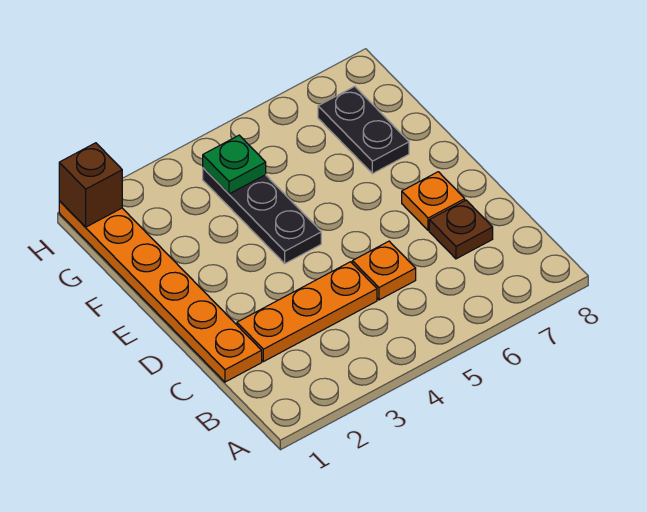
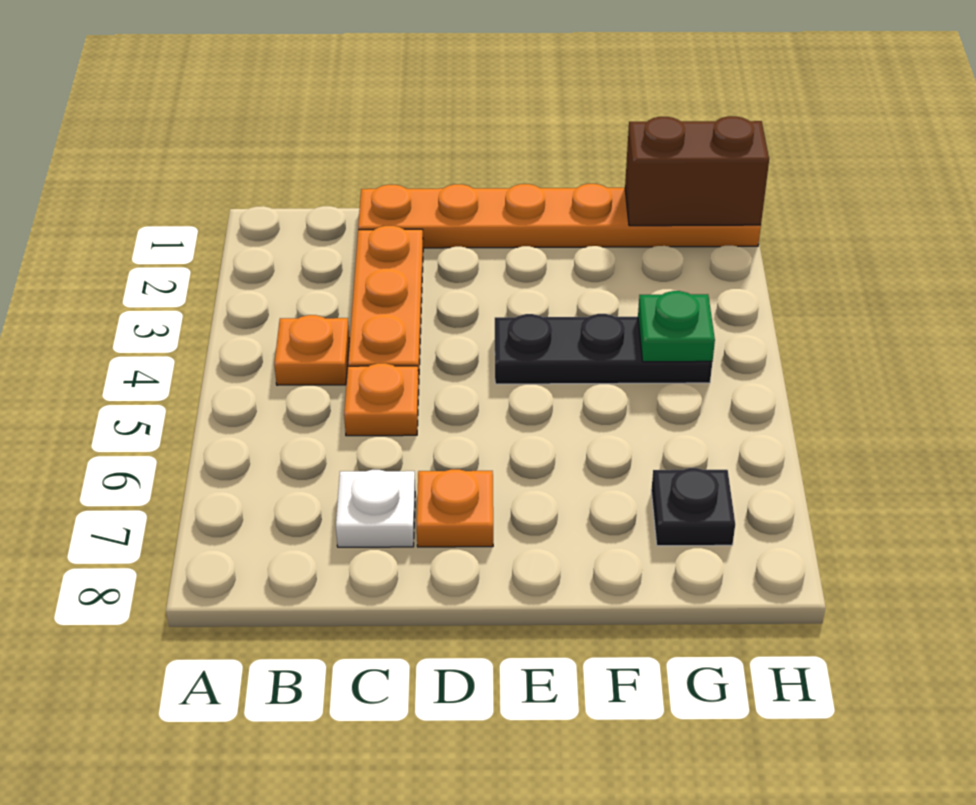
none -> orange plate B4 level 1
brown plate C7 level 1 -> white plate C7 level 1
black plate F7:G7 level 1 -> black plate G7 level 1
brown brick H1 level 2 -> brown brick G1:H1 level 2

